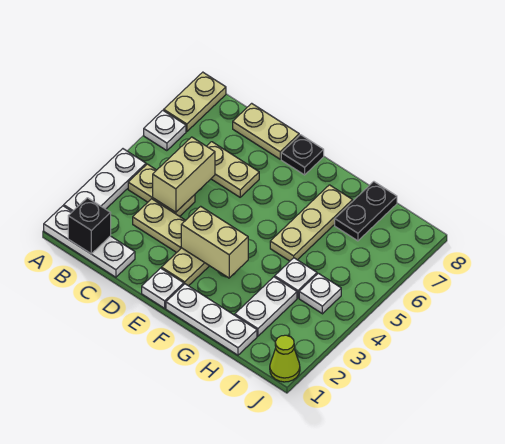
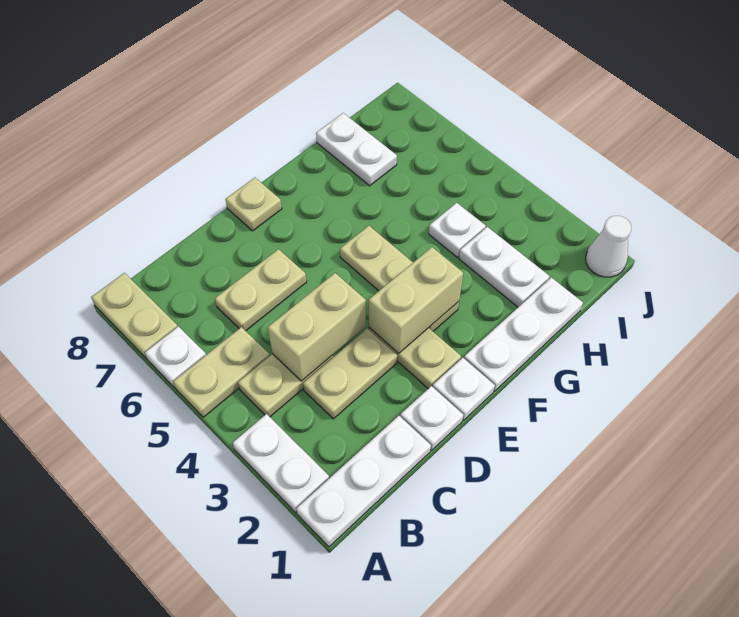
white plate A2:A4 level 1 -> white plate A2:A3 level 1
black brick B1 level 2 -> none
tan brick C4:C5 level 2 -> tan brick C4:D4 level 2
tan plate C8:D8 level 1 -> tan plate A5:B5 level 1
black plate E8 level 1 -> tan plate E8 level 1
tan plate G5:G7 level 1 -> tan plate F3:F5 level 1
black plate H7:H8 level 1 -> white plate H7:H8 level 1
white plate I4 level 1 -> white plate D1 level 1
lime cone J1 level 1 -> white cone J1 level 1

